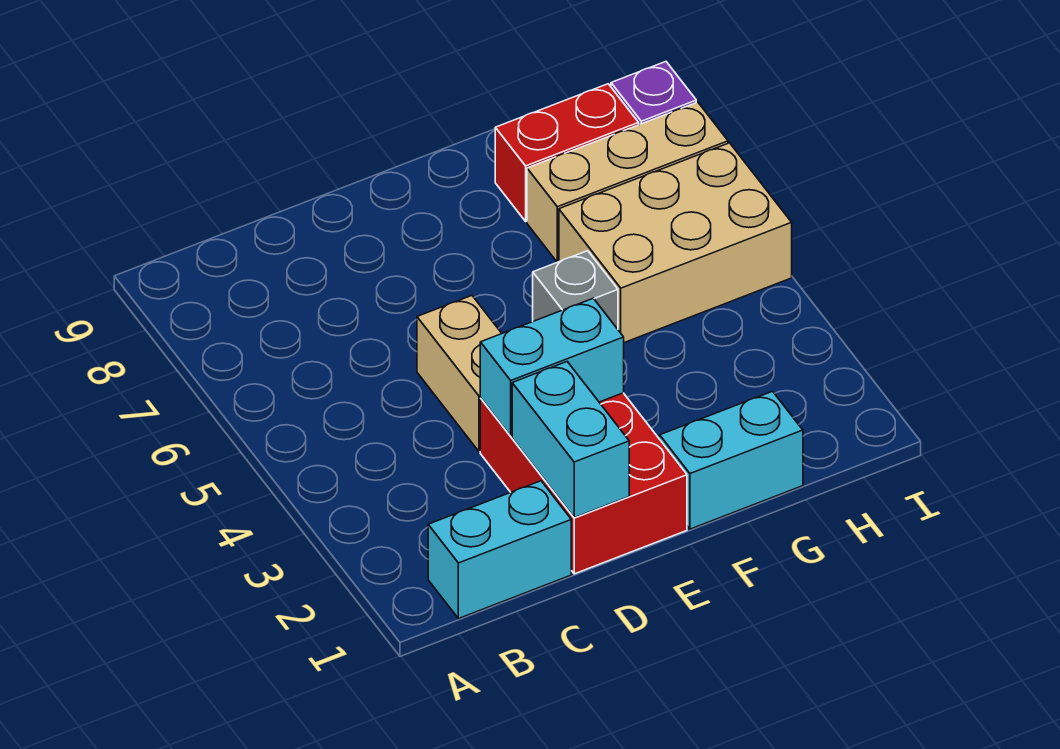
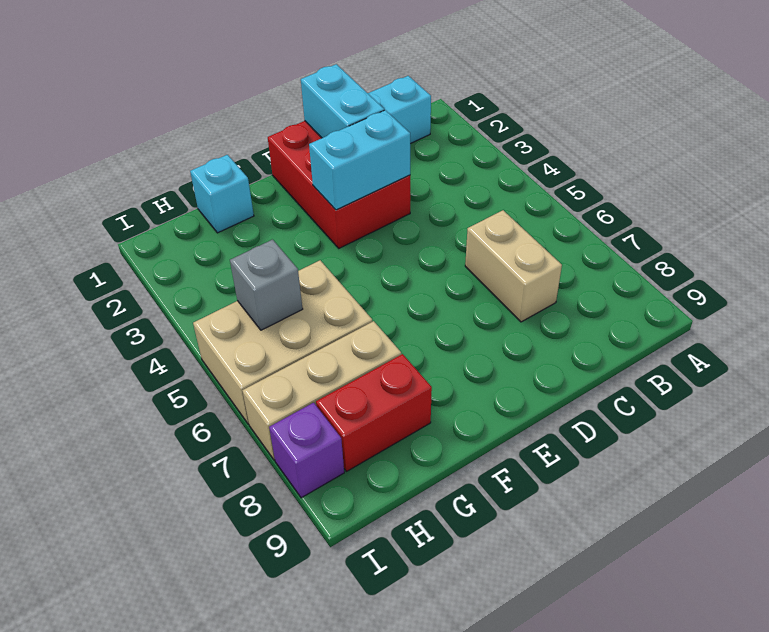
tan brick D4:D5 level 1 -> tan brick C6:C7 level 1
cyan brick F1:G1 level 1 -> cyan brick G1 level 1
grey brick F5 level 1 -> grey brick H5 level 2

